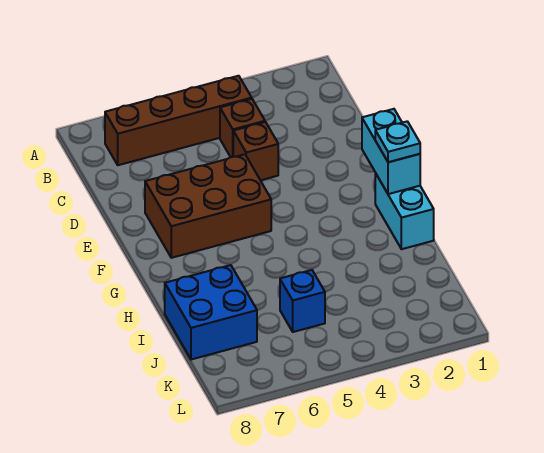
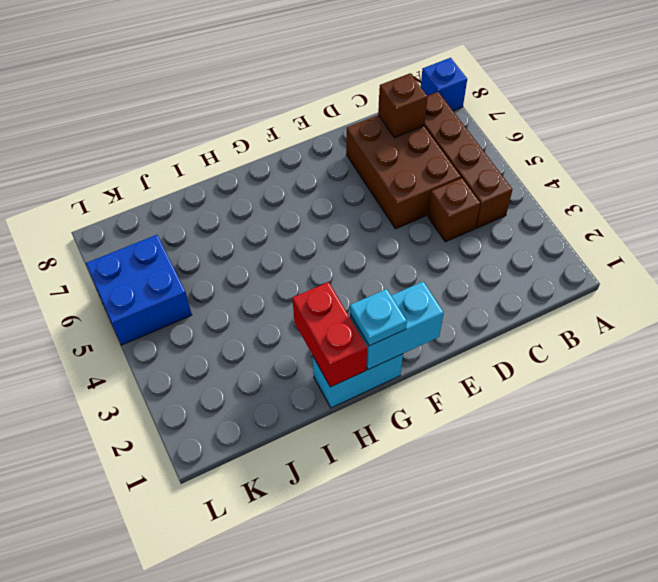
brown brick D4 level 1 -> brown brick C7 level 2
brown brick E5:F7 level 1 -> brown brick C5:D7 level 1
none -> red brick H1:H2 level 2
blue brick I7:J8 level 1 -> blue brick K5:L6 level 1
blue brick J5 level 1 -> blue brick A8 level 1

